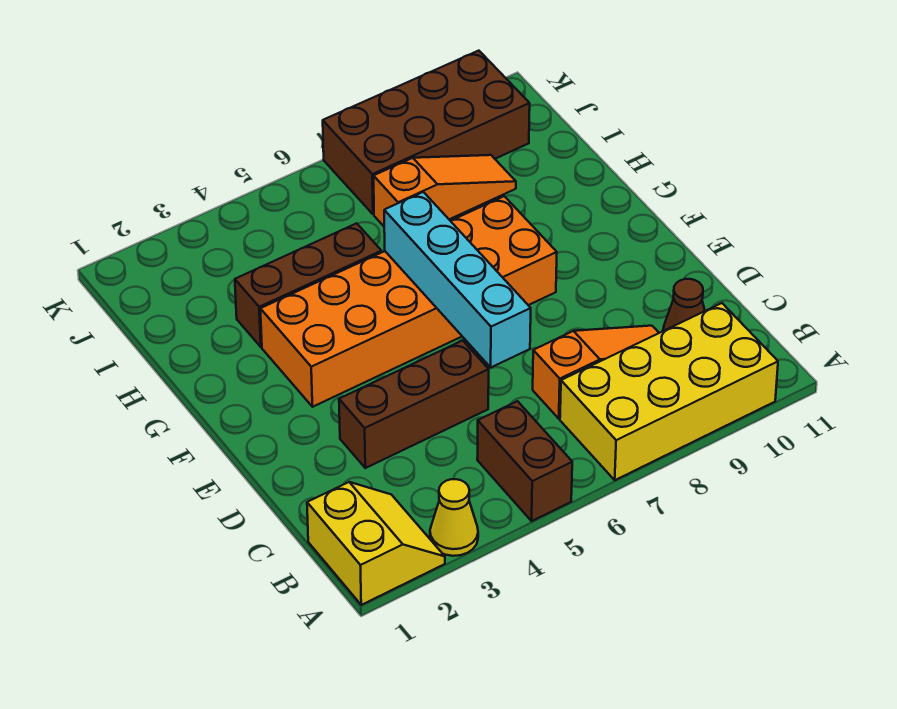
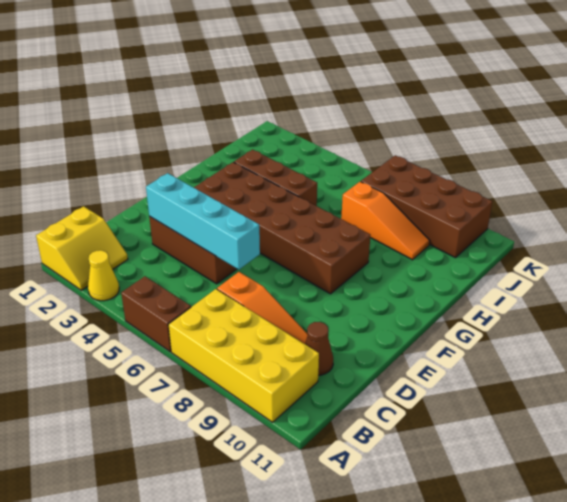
brown brick A5:B5 level 1 -> brown brick A5:A6 level 1
cyan brick D6:G6 level 2 -> cyan brick D3:D6 level 2
orange brick F3:G8 level 1 -> brown brick F3:G8 level 1

